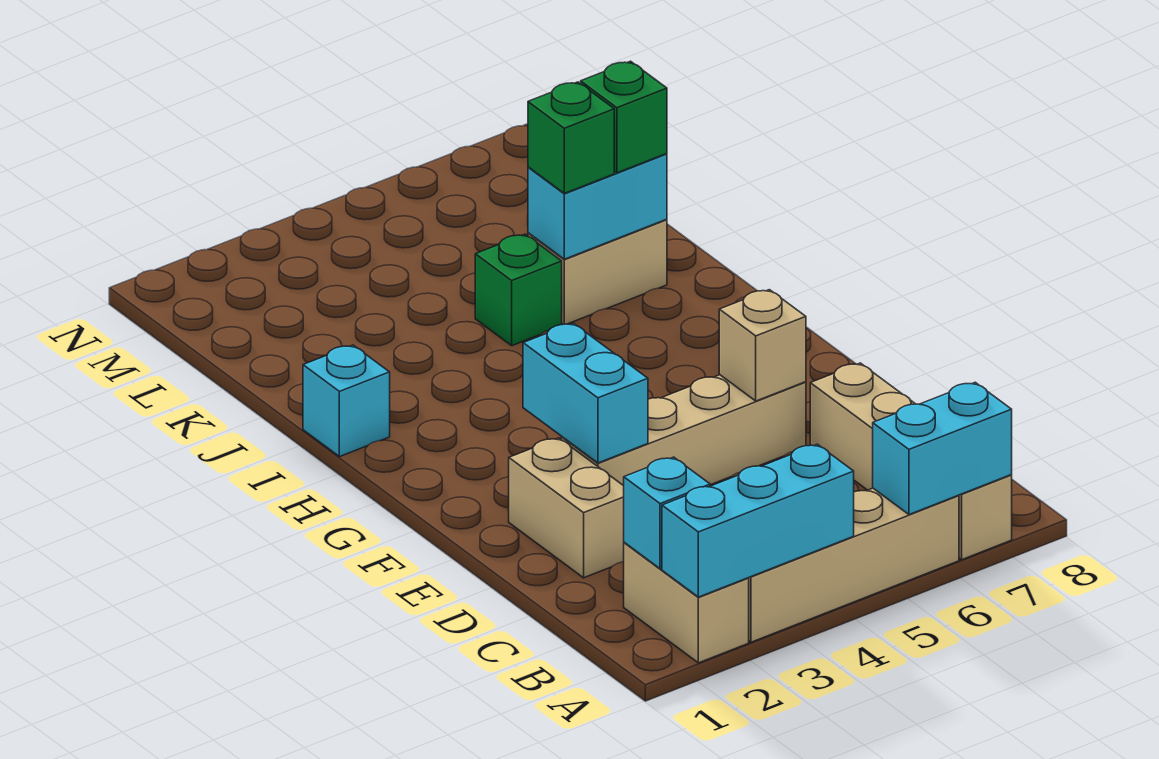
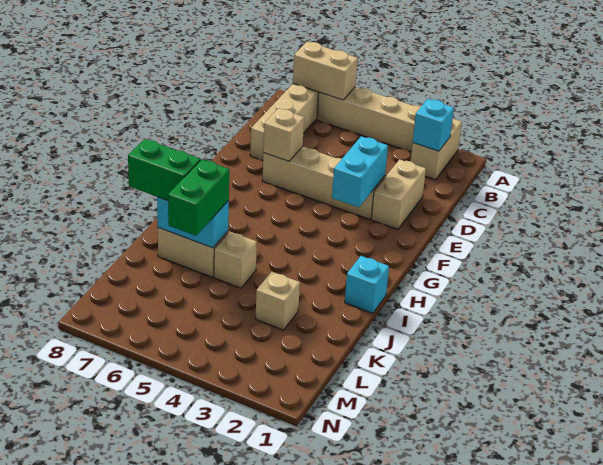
cyan brick A2:A4 level 2 -> none
cyan brick A6:A7 level 2 -> tan brick A6:A7 level 2
green brick J5 level 1 -> tan brick J5 level 1
green brick J6 level 3 -> green brick J6:K6 level 3
green brick J7 level 3 -> green brick J7:J8 level 3
none -> tan brick K3 level 1

